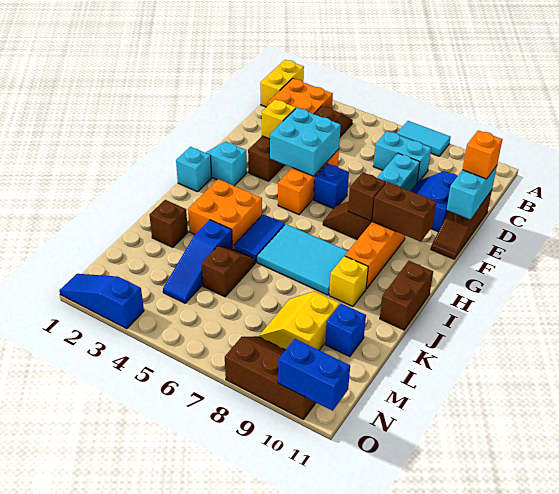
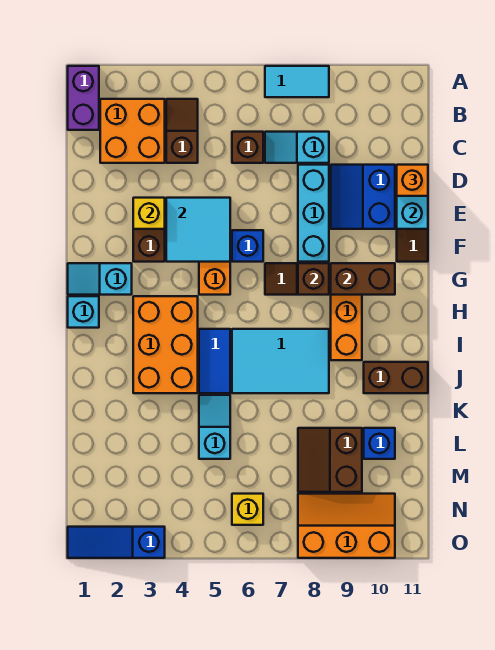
yellow brick A1:B1 level 1 -> purple brick A1:B1 level 1
cyan brick C7:C8 level 1 -> cyan slope C7:C8 level 1 top 8
cyan brick E4:F5 level 2 -> cyan tile E4:F5 level 2
orange brick I3:J4 level 1 -> orange brick H3:J4 level 1
brown brick I11:J11 level 1 -> brown brick J10:J11 level 1
yellow brick J9 level 1 -> yellow brick N6 level 1
brown brick K2 level 1 -> brown brick C6 level 1
blue slope K4:M4 level 1 top K -> none
brown slope K5:L5 level 1 top L -> cyan slope K5:L5 level 1 top L
yellow slope L8:M9 level 1 top 9 -> brown slope L8:M9 level 1 top 9
brown slope N8:O10 level 1 top O -> orange slope N8:O10 level 1 top O
blue brick O10:O11 level 2 -> none

